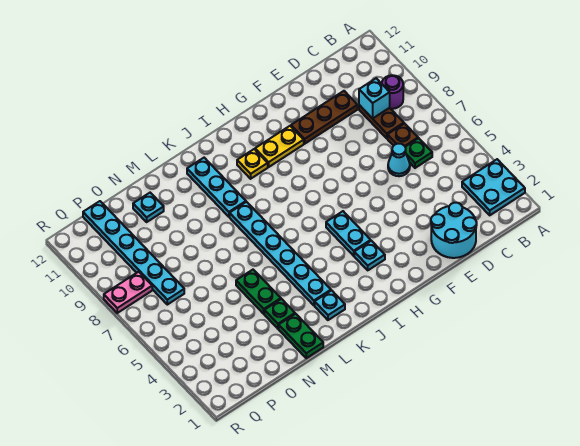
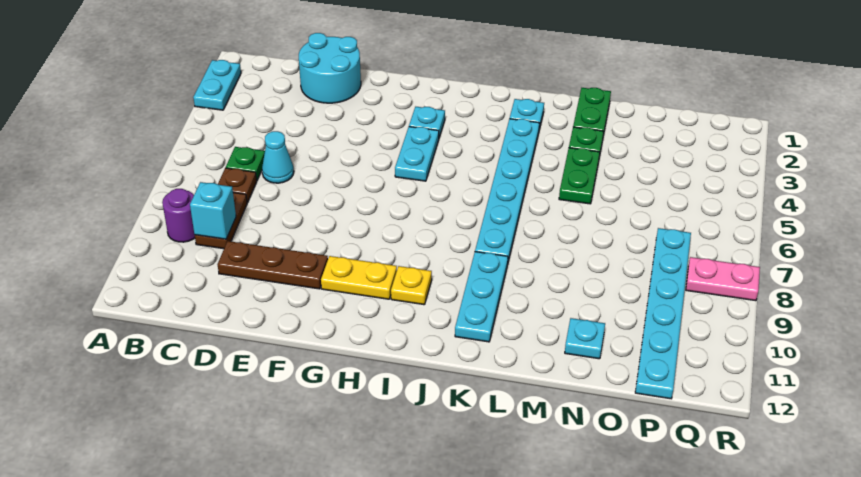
cyan plate A2:B3 level 1 -> cyan plate A2:A3 level 1

